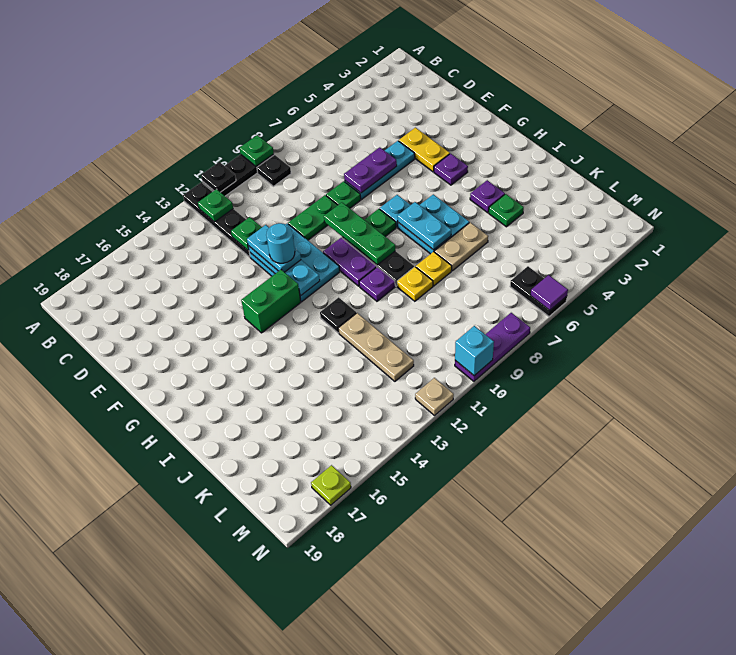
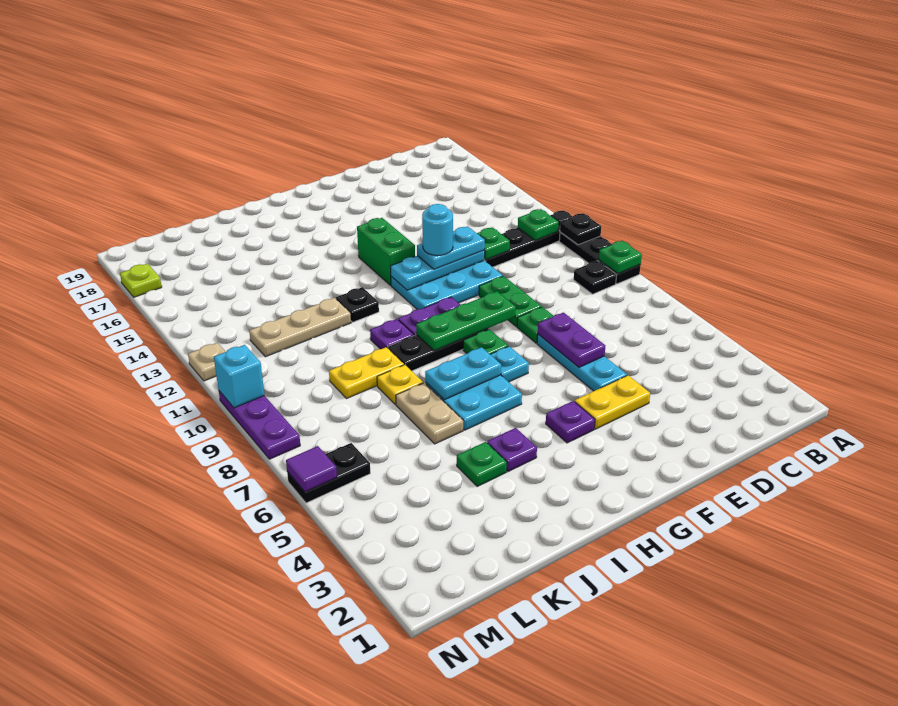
yellow plate J9 level 1 -> yellow plate J9:K9 level 1

